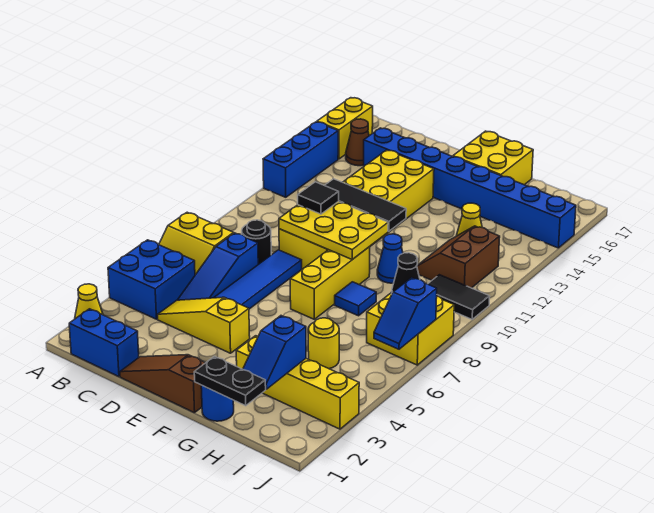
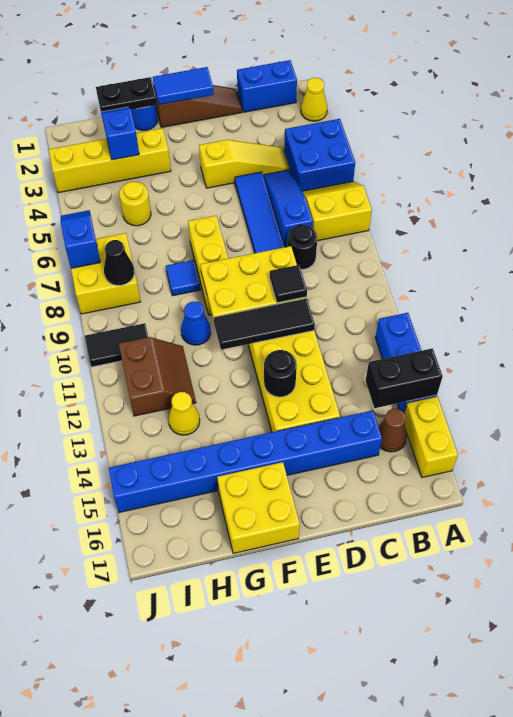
none -> black brick A14:B14 level 2
none -> blue tile E1:F1 level 2
none -> black round brick E13 level 2

